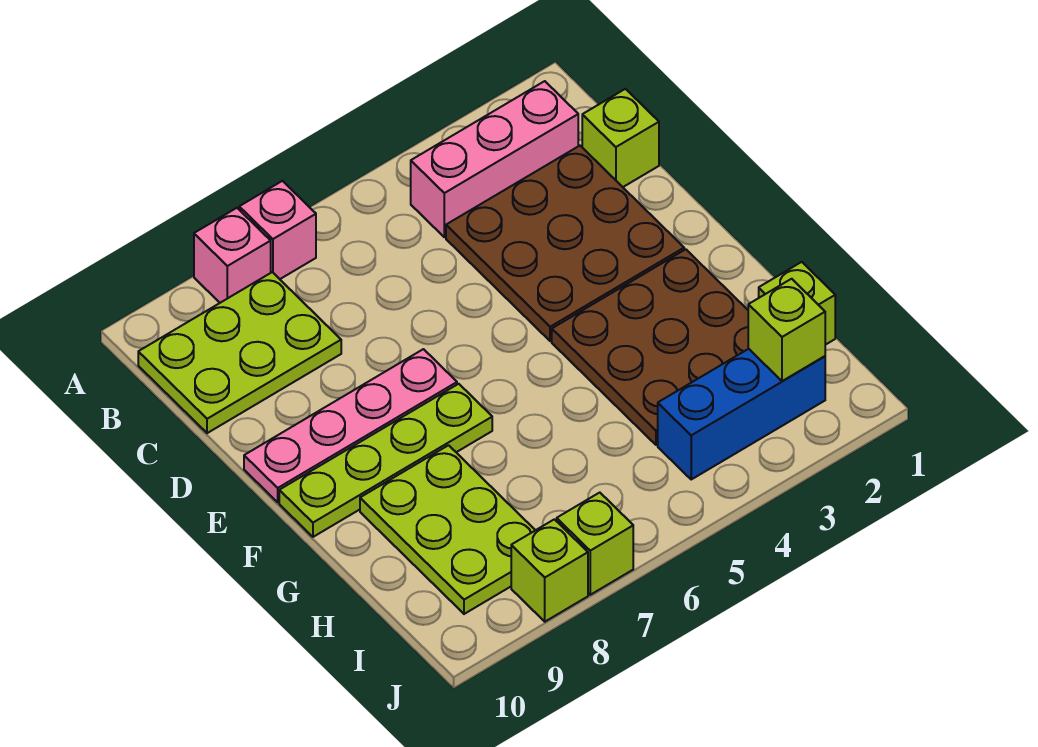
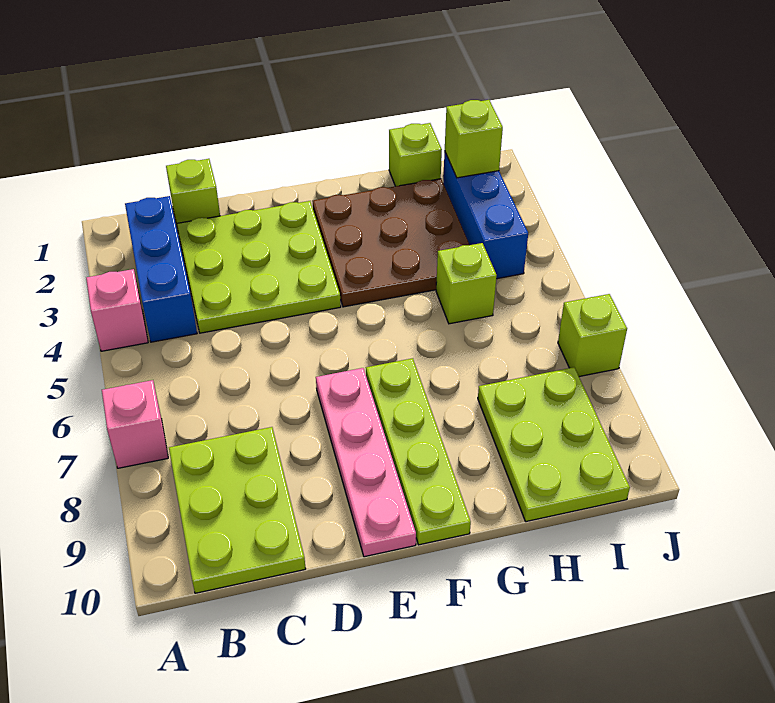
pink brick A8 level 1 -> pink brick A4 level 1
pink brick B2:B4 level 1 -> blue brick B2:B4 level 1
brown plate C2:E4 level 1 -> lime plate C2:E4 level 1
lime plate G8:I9 level 1 -> lime plate H8:I10 level 1
lime brick J8 level 1 -> lime brick H5 level 1

